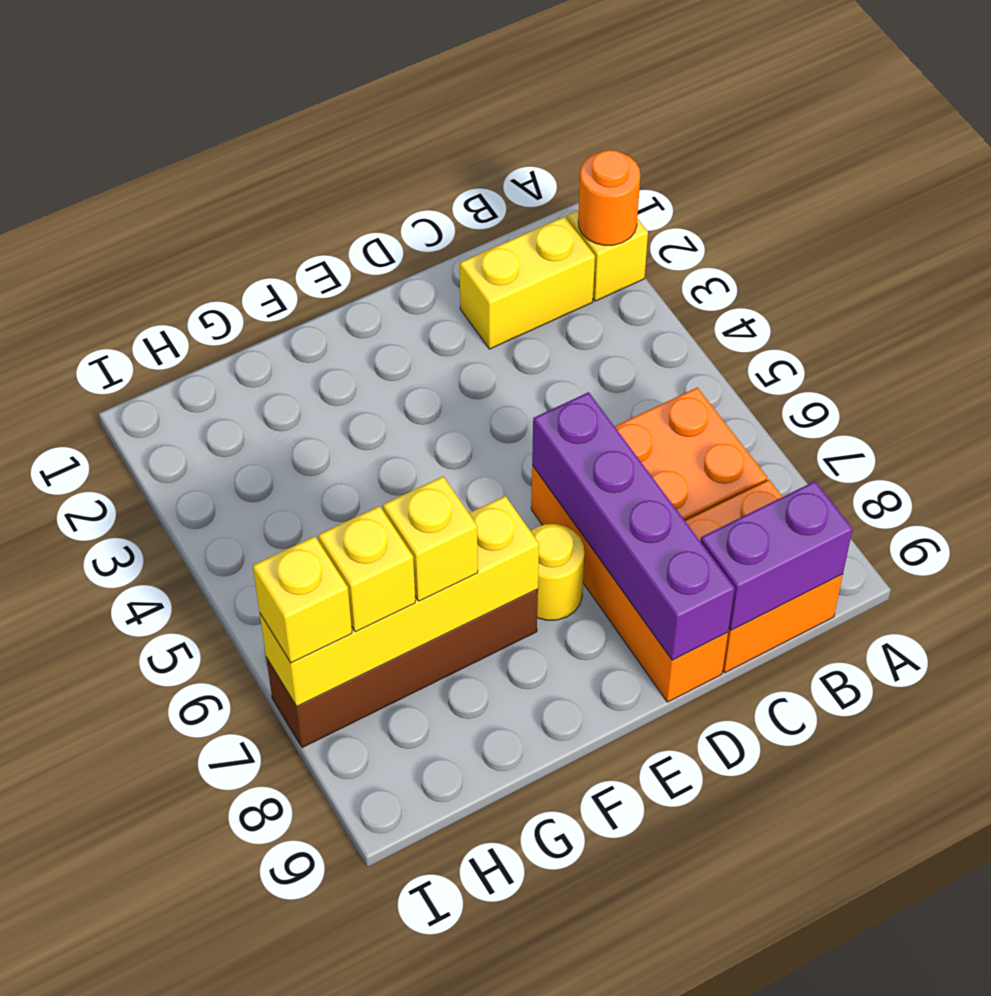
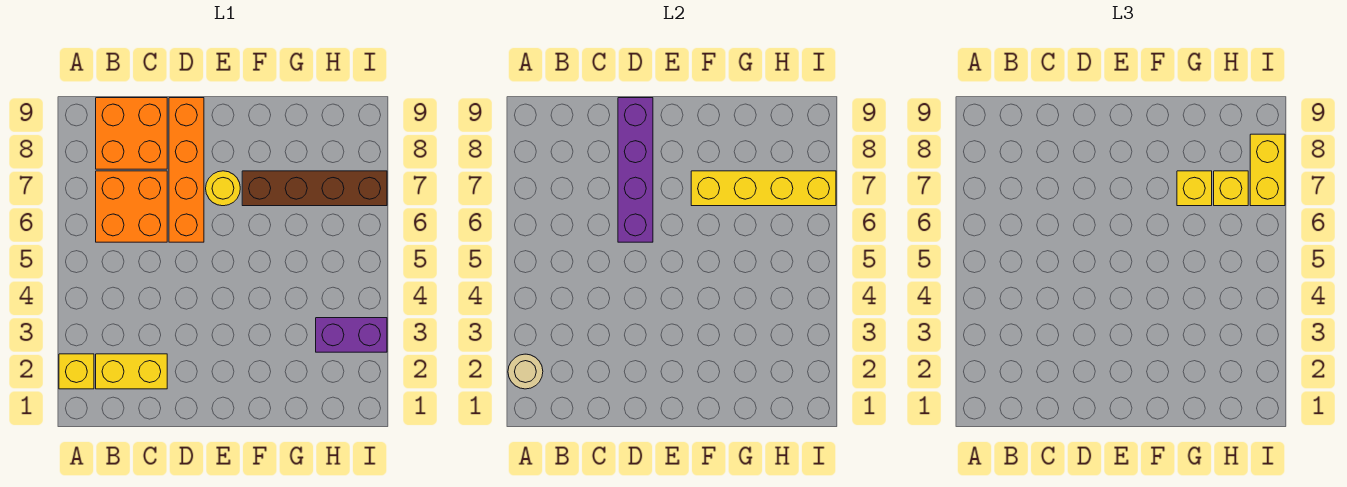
orange round brick A2 level 2 -> tan round brick A2 level 2
purple brick B9:C9 level 2 -> purple brick H3:I3 level 1
yellow brick I7 level 3 -> yellow brick I7:I8 level 3

